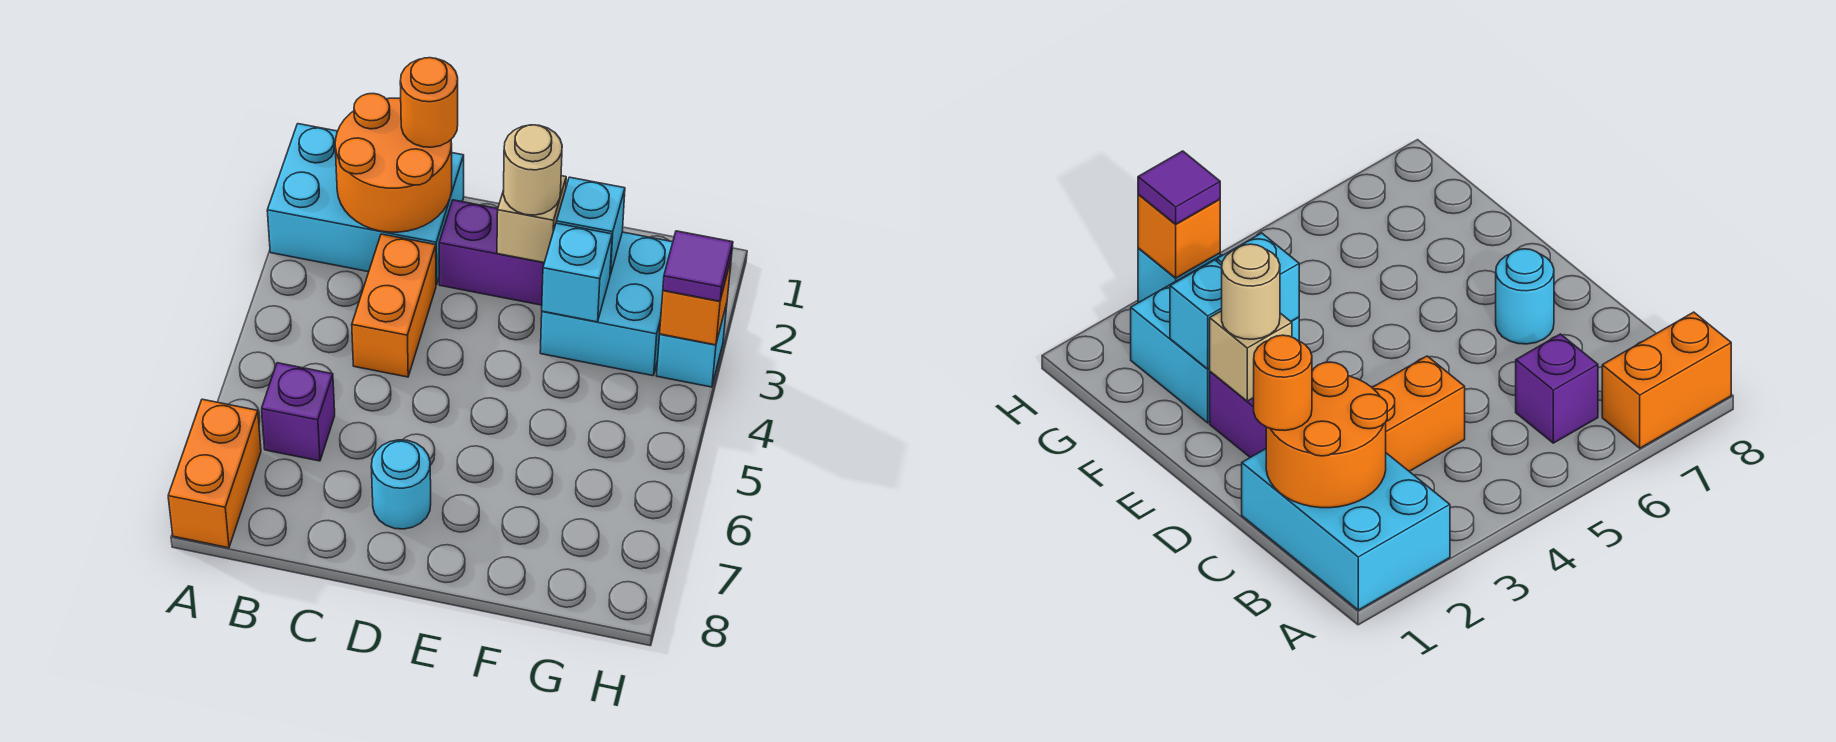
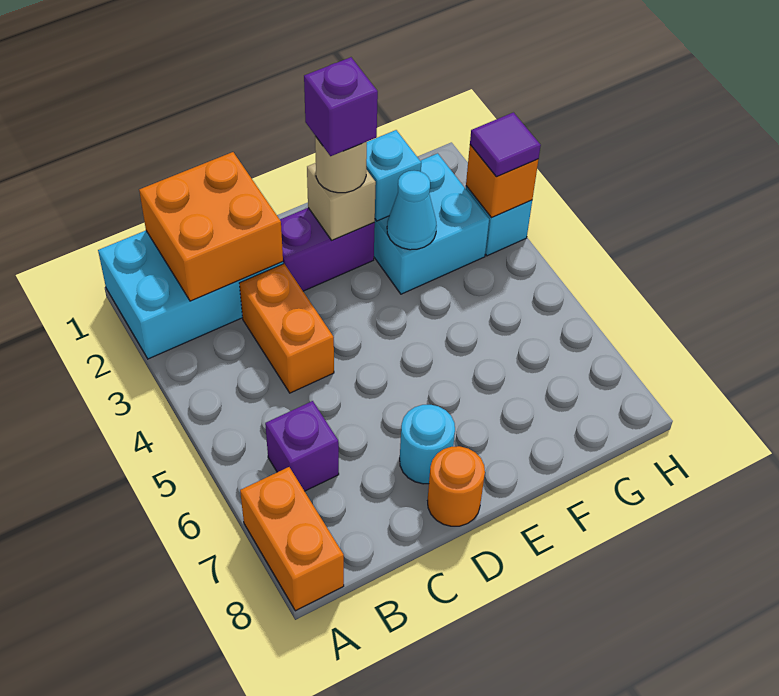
orange round brick B1:C2 level 2 -> orange brick B1:C2 level 2
orange round brick C1 level 3 -> orange round brick D8 level 1
none -> purple brick E2 level 4
cyan brick F3 level 2 -> cyan cone F3 level 2

